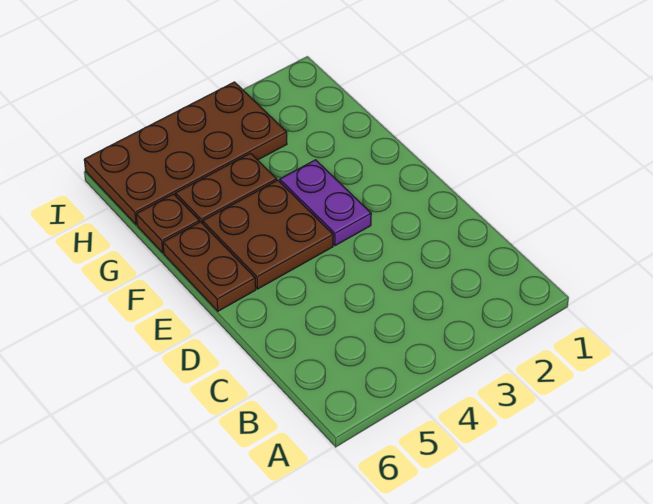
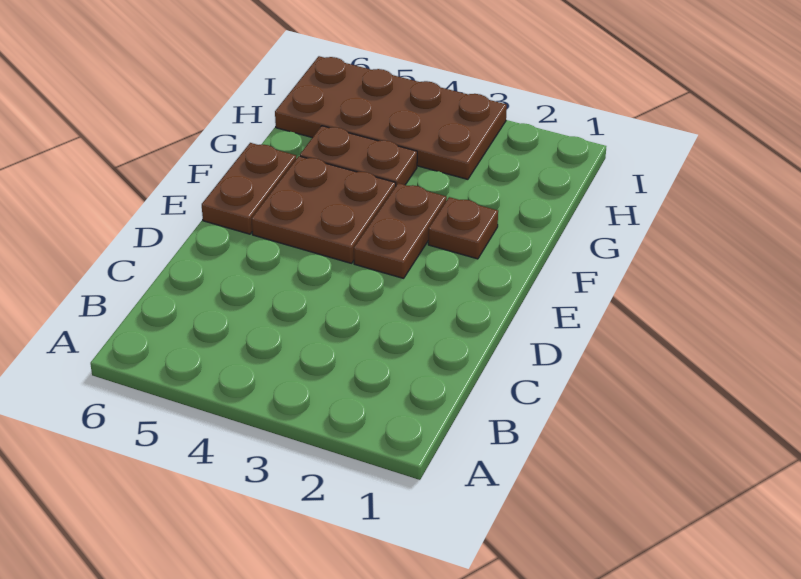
purple plate E3:F3 level 1 -> brown plate E3:F3 level 1
brown plate G6 level 1 -> brown plate F2 level 1

